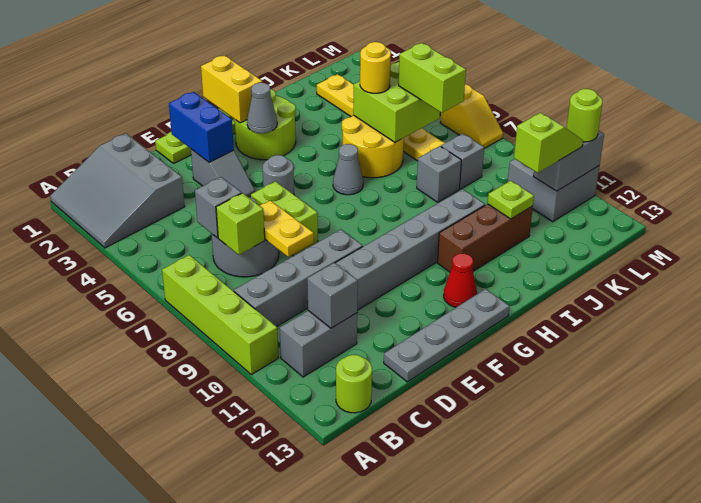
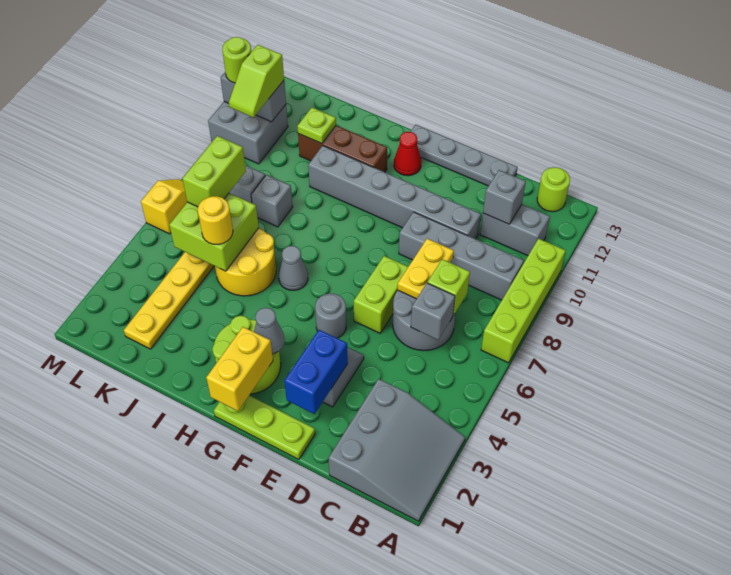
lime slope K11:L11 level 3 top K -> lime slope L10:L11 level 3 top 11

